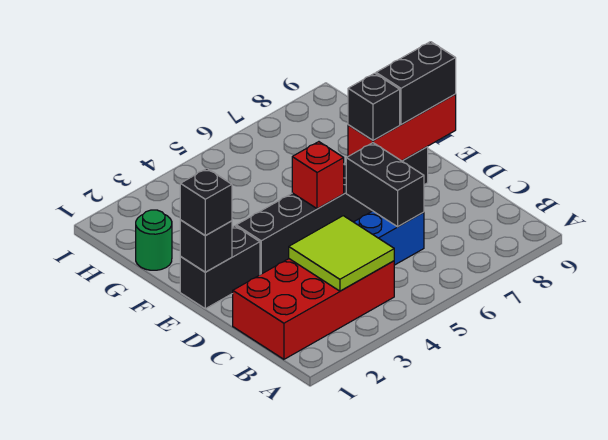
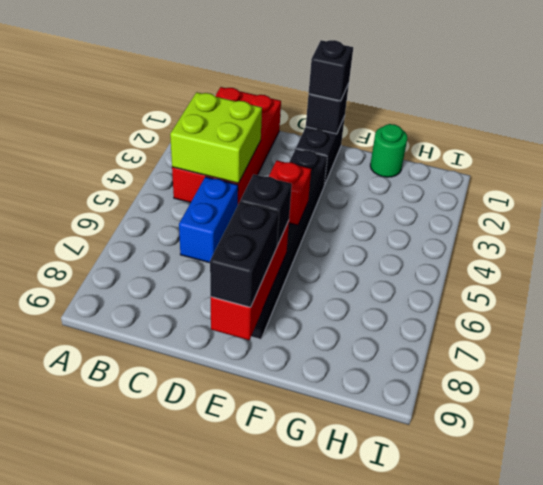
lime tile B3:C4 level 2 -> lime brick B3:C4 level 2
black brick C6:D6 level 2 -> none

